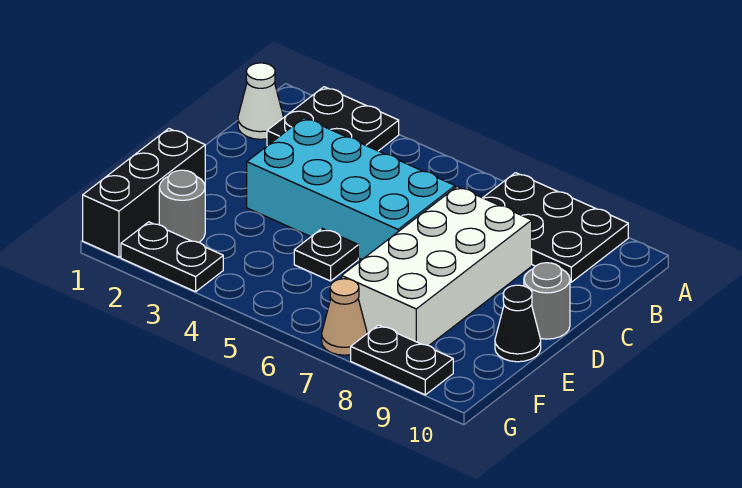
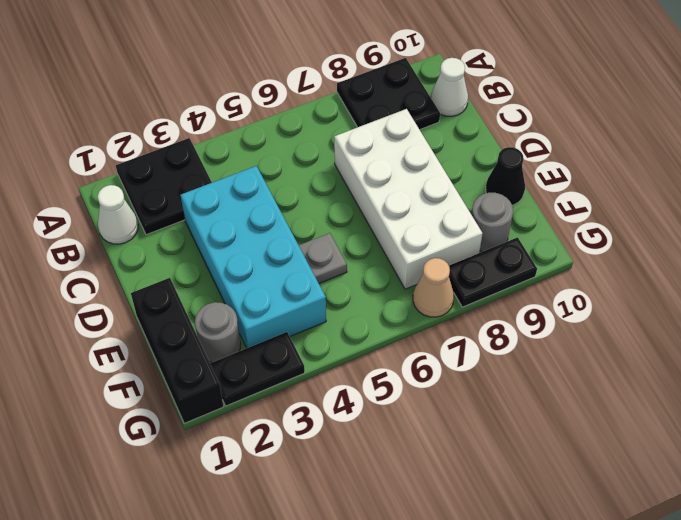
black plate A7:B9 level 1 -> black plate A8:B9 level 1
none -> white cone B10 level 1
cyan brick C3:D6 level 1 -> cyan brick C3:F4 level 1
grey round brick D10 level 1 -> grey round brick F9 level 1
black plate E5 level 1 -> grey plate E5 level 1

